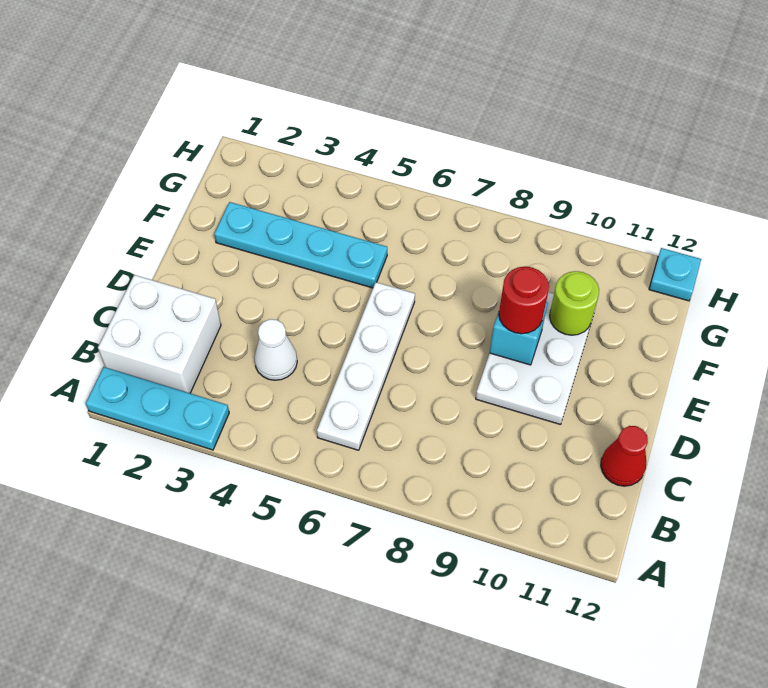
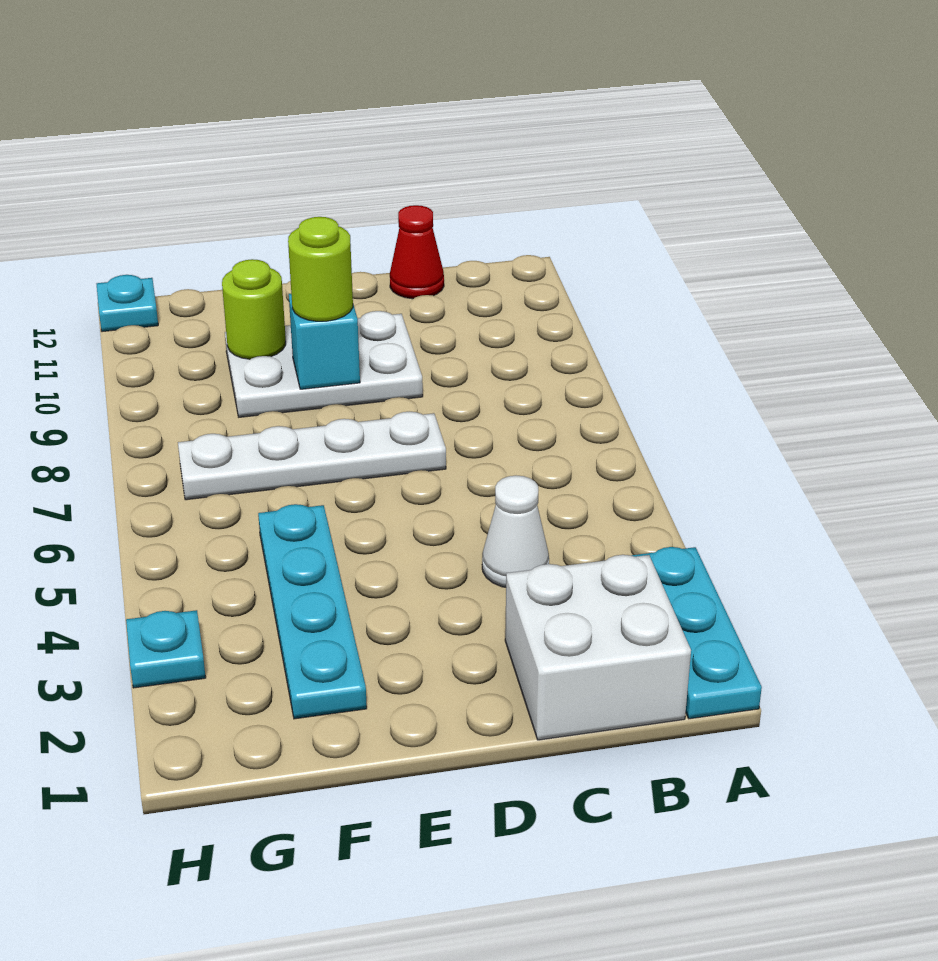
white plate B6:E6 level 1 -> white plate D7:G7 level 1
red round brick E9 level 3 -> lime round brick E9 level 3
none -> cyan plate H3 level 1

